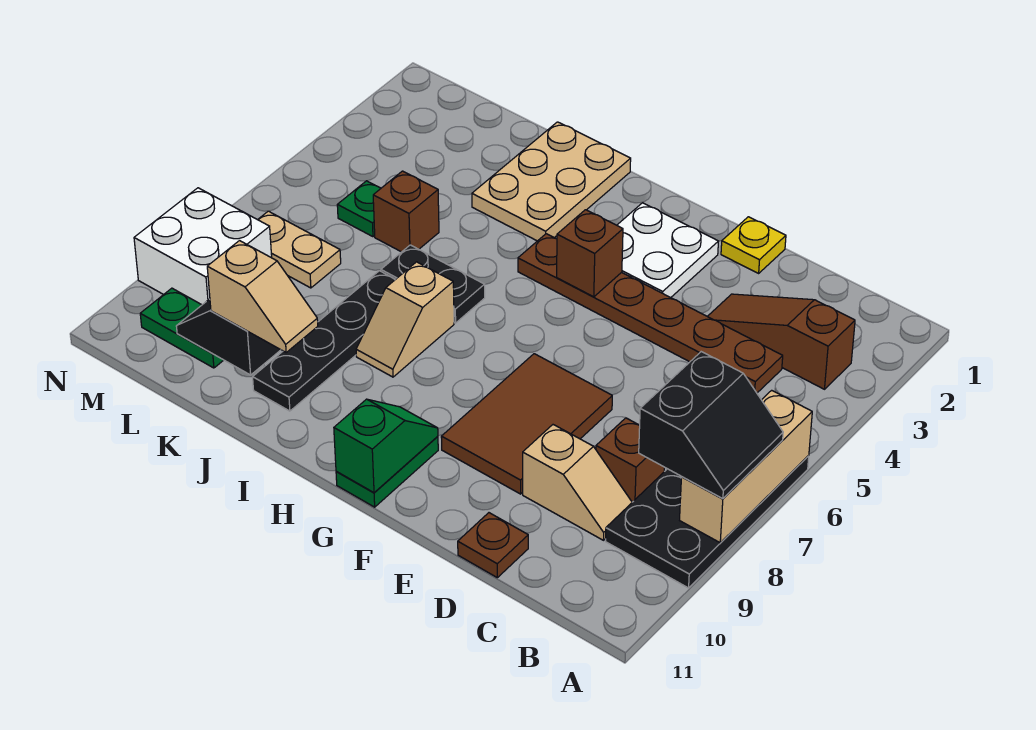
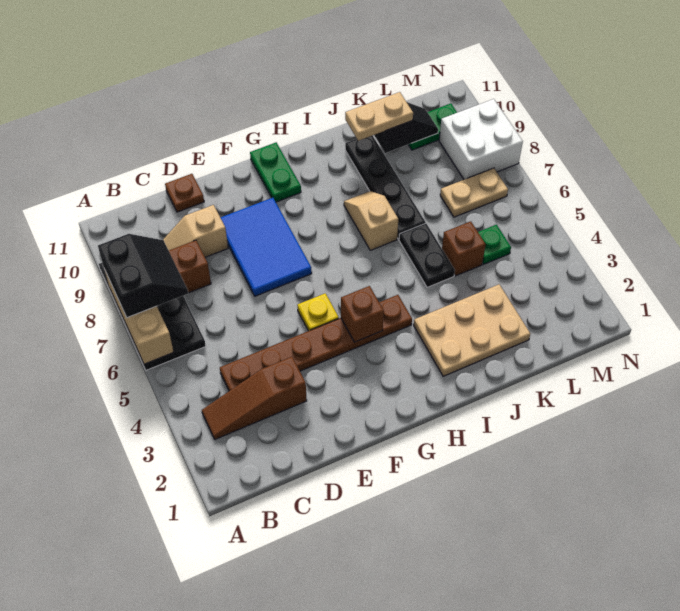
black slope A7:B8 level 3 top B -> black slope A7:B8 level 3 top A
brown slope B3:D3 level 1 top B -> brown slope B3:D3 level 1 top D
yellow plate E1 level 1 -> yellow plate F5 level 1
brown tile E7:F9 level 1 -> blue tile E7:F9 level 1
white plate F2:G3 level 1 -> none
green slope G10:G11 level 2 top 11 -> none
tan plate I1:J3 level 1 -> tan plate I2:K3 level 1
black plate I6:J6 level 1 -> black plate J5:J6 level 1
tan slope J10:K10 level 3 top K -> tan plate J10:K10 level 3

